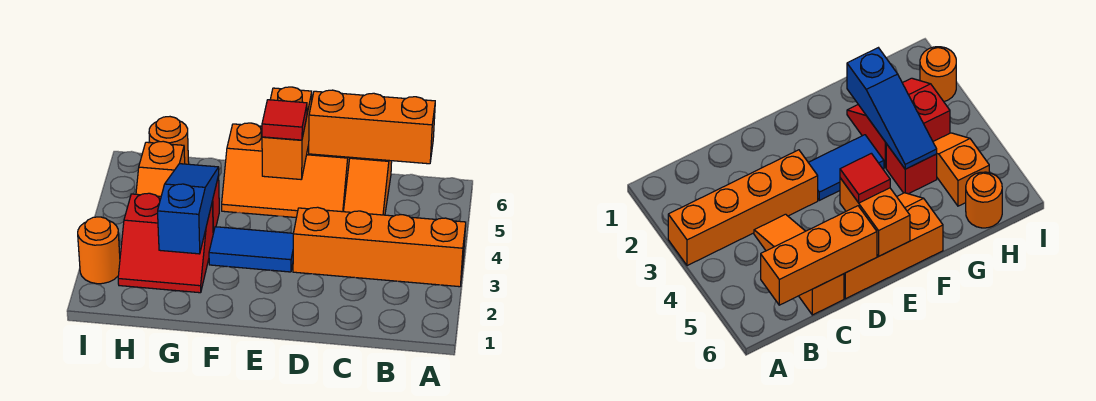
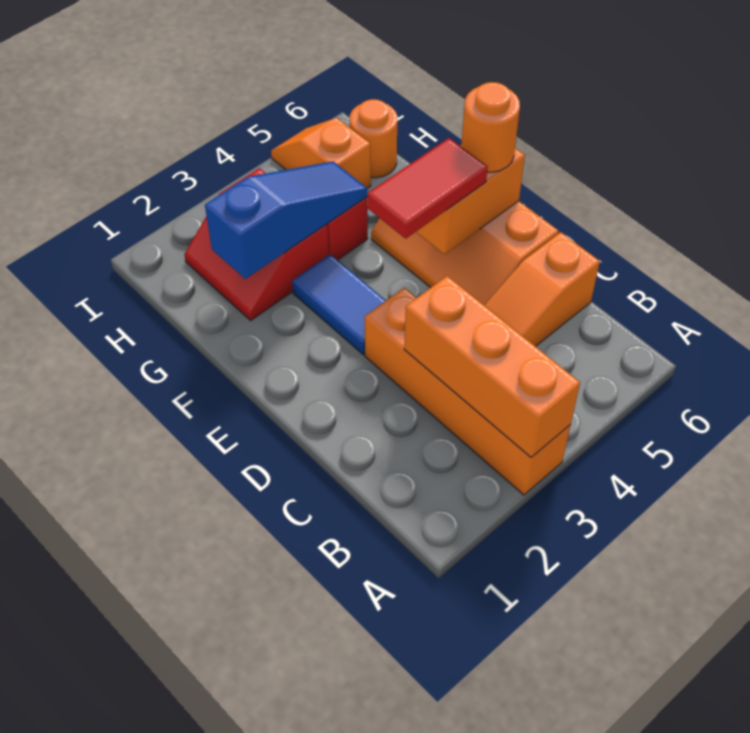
orange brick B6:D6 level 2 -> orange brick A3:C3 level 2
red tile E5 level 3 -> red tile E4:E5 level 3
orange slope H4:H5 level 1 top 5 -> orange slope H5:I5 level 1 top H
orange round brick I2 level 1 -> orange round brick E6 level 3

